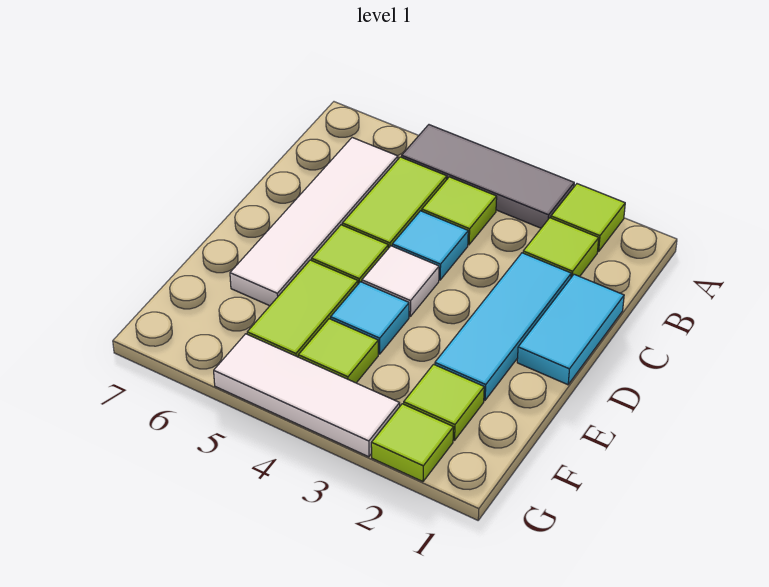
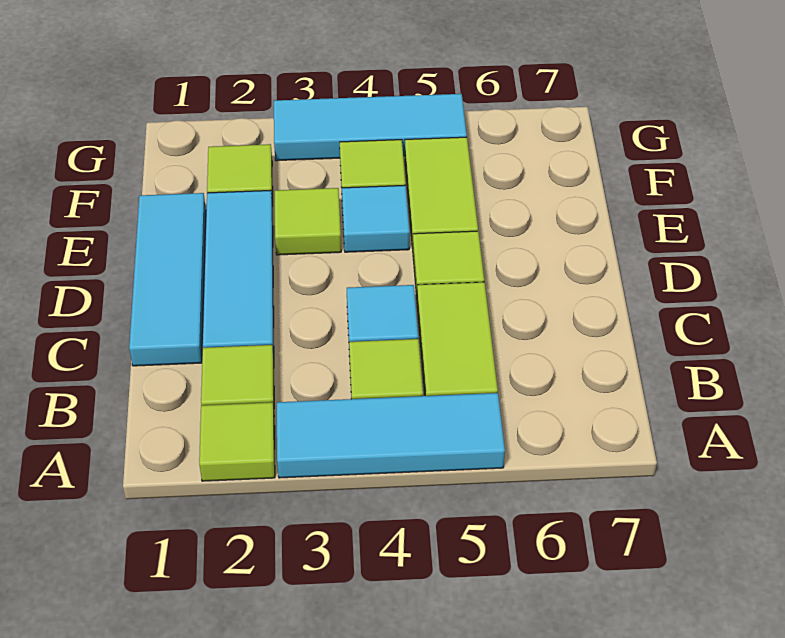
grey tile A3:A5 level 1 -> cyan tile A3:A5 level 1
white tile B6:E6 level 1 -> none
cyan tile C1:D1 level 1 -> cyan tile C1:E1 level 1
white tile D4 level 1 -> none
lime tile G2 level 1 -> lime tile E3 level 1
white tile G3:G5 level 1 -> cyan tile G3:G5 level 1

